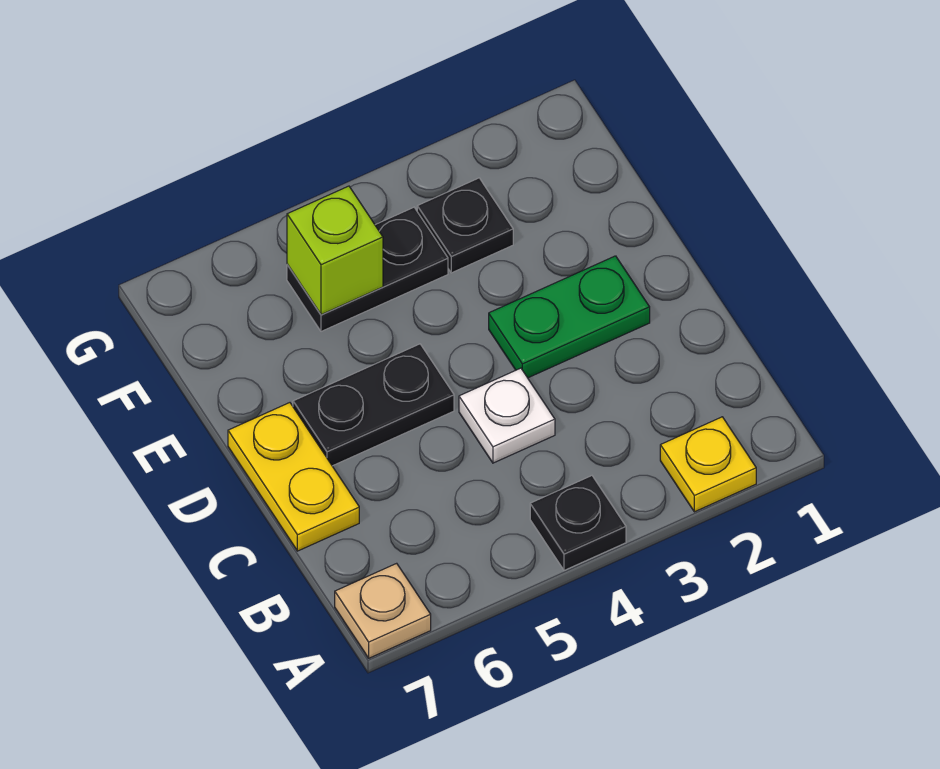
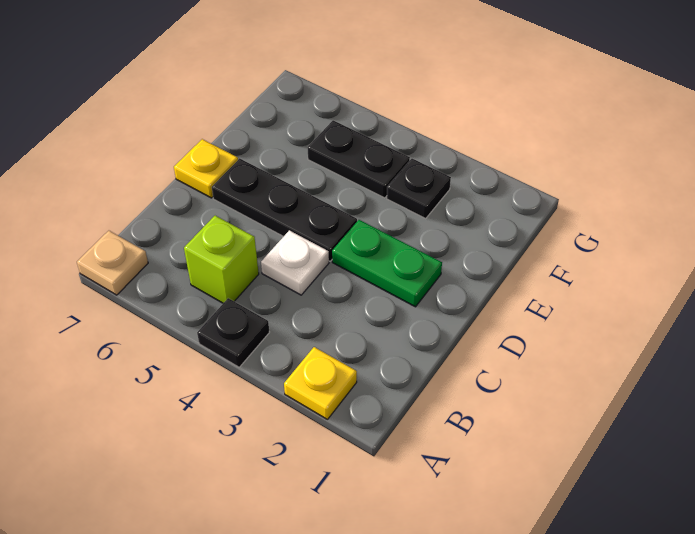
yellow plate C7:D7 level 1 -> yellow plate D7 level 1
black plate D5:D6 level 1 -> black plate D4:D6 level 1
lime brick F5 level 2 -> lime brick B5 level 1

